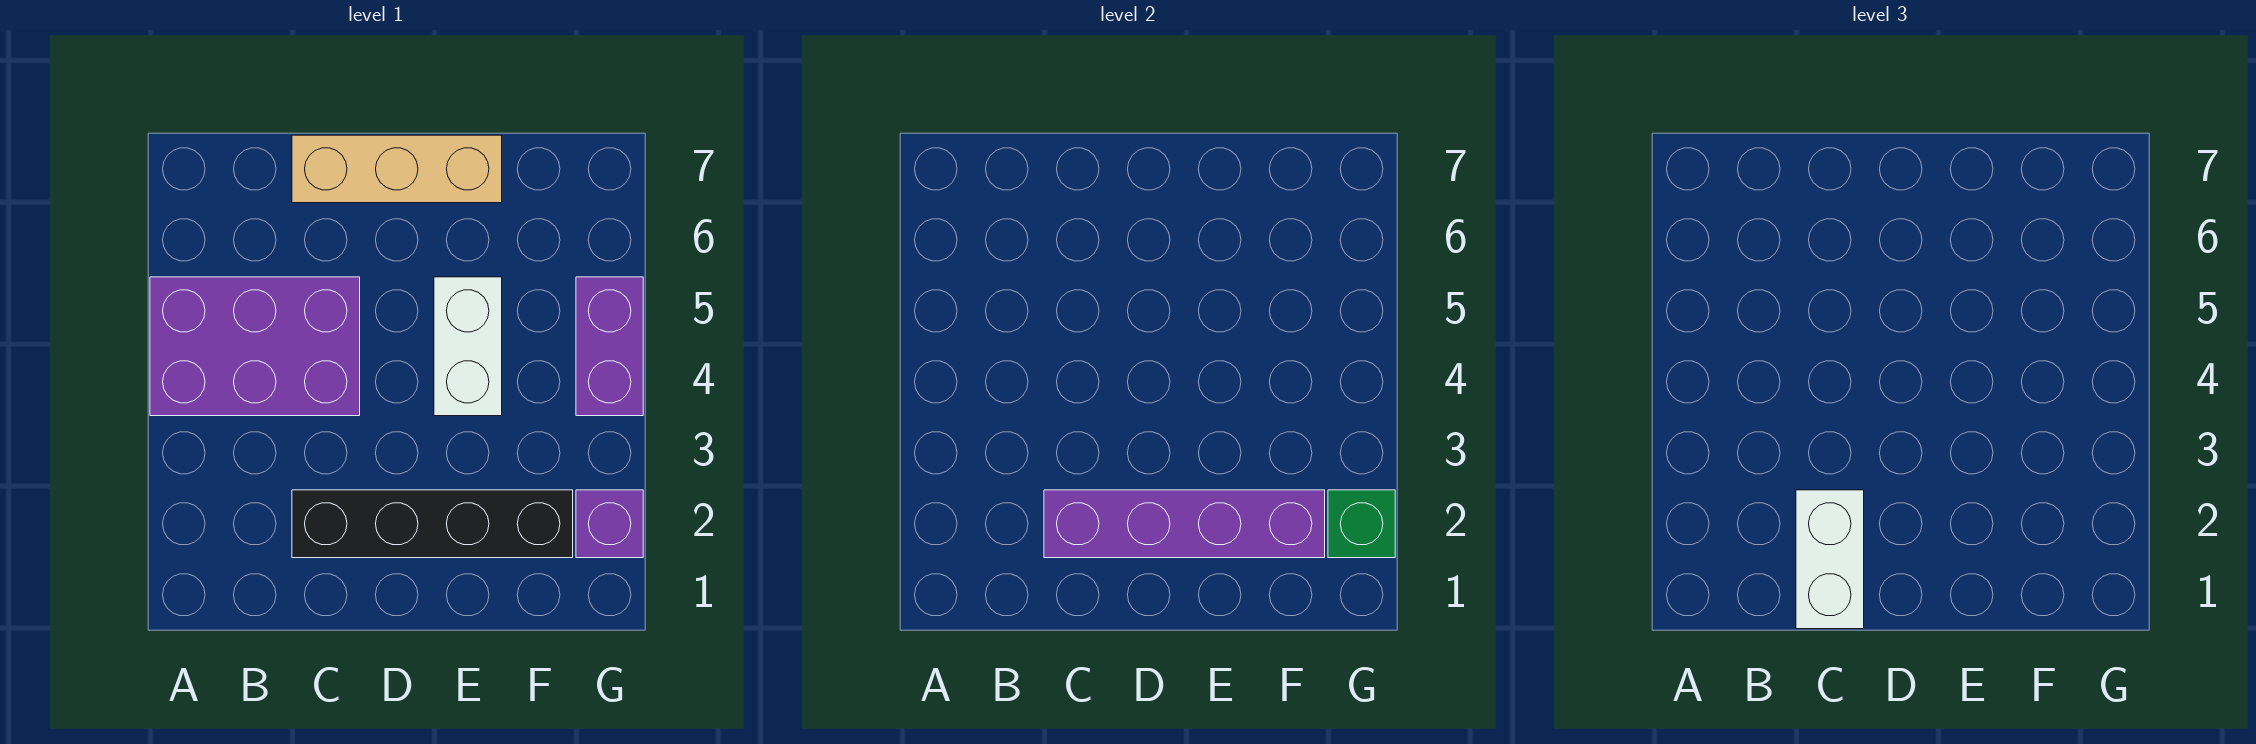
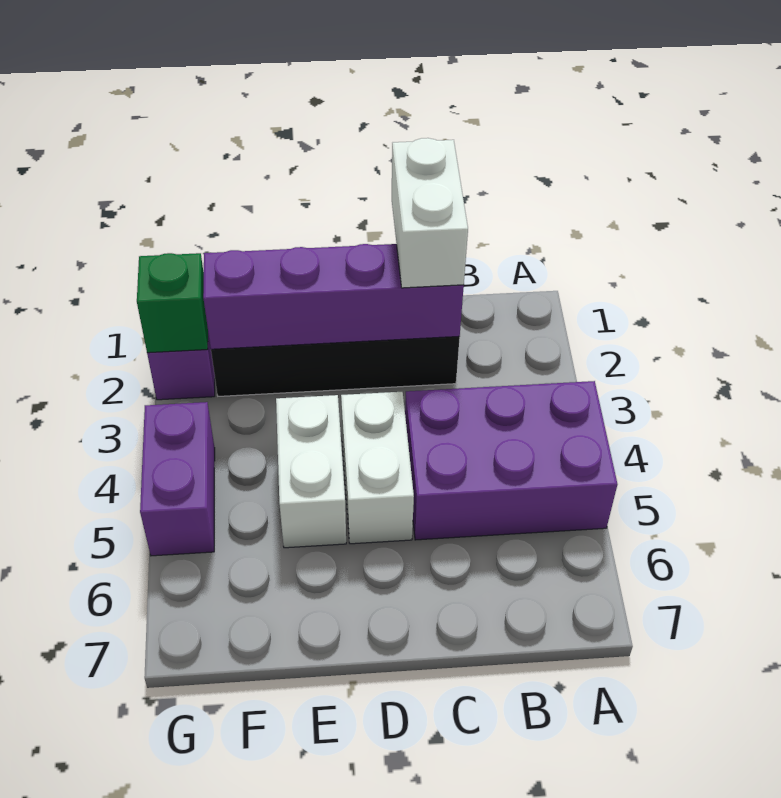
tan brick C7:E7 level 1 -> none
none -> white brick D4:D5 level 1

